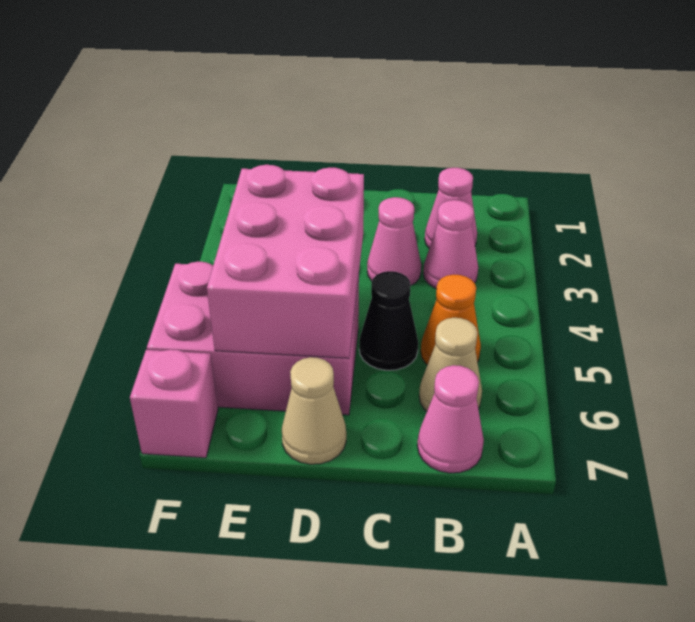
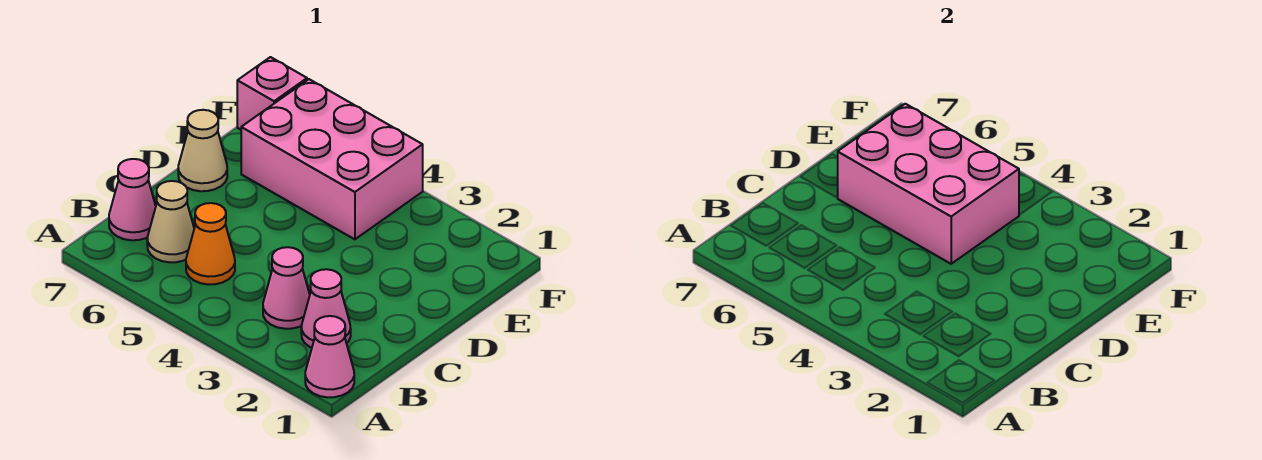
pink cone C3 level 1 -> pink cone A1 level 1
black cone C5 level 1 -> none
pink brick D5:F6 level 1 -> pink brick E4:F6 level 1

